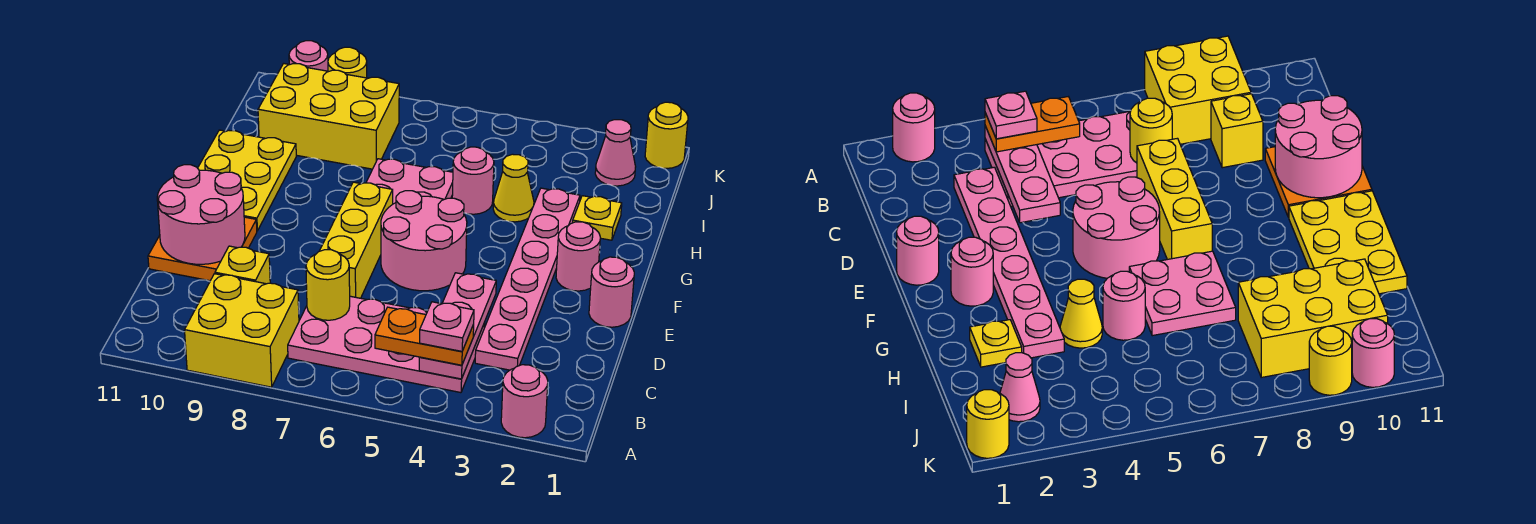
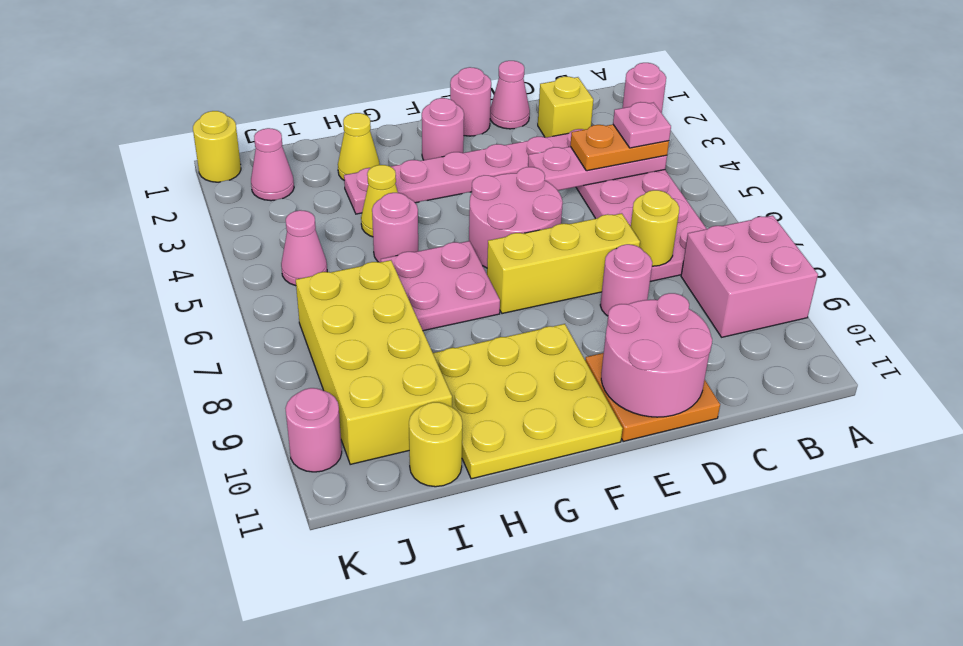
yellow brick A8:B9 level 1 -> pink brick A8:B9 level 1
orange plate B4:B5 level 3 -> orange plate B4:C4 level 3
yellow brick C9 level 1 -> yellow brick C2 level 1
none -> pink cone D1 level 1
none -> pink round brick D8 level 1
yellow plate F10:H11 level 1 -> yellow plate F9:H11 level 1
yellow plate H2 level 1 -> yellow cone H2 level 1
yellow brick I8:J10 level 1 -> yellow brick I7:J10 level 1
none -> pink cone J5 level 1
yellow round brick K9 level 1 -> yellow round brick I11 level 1

